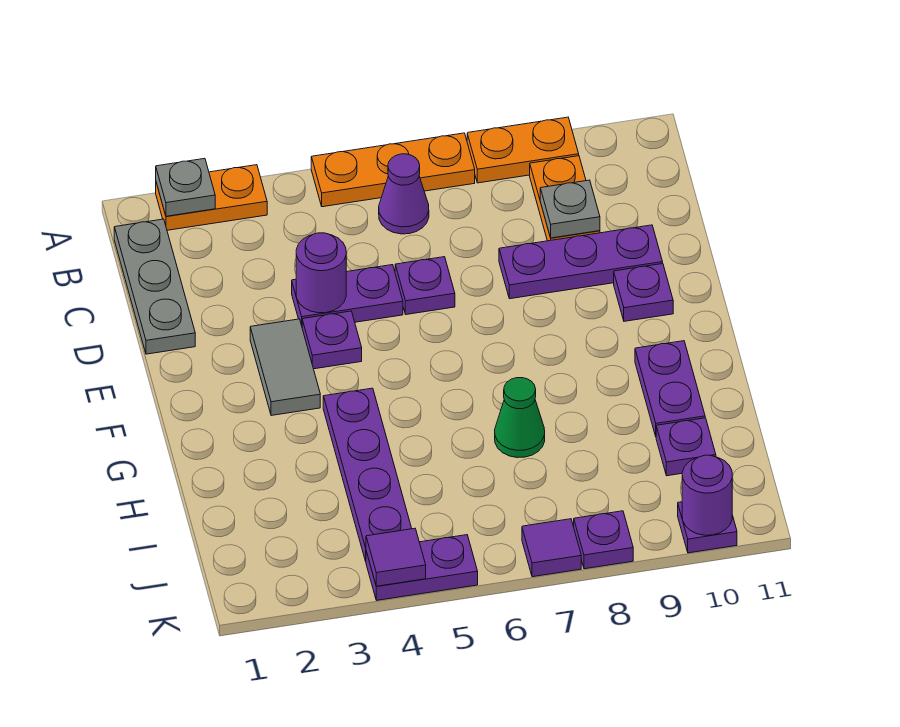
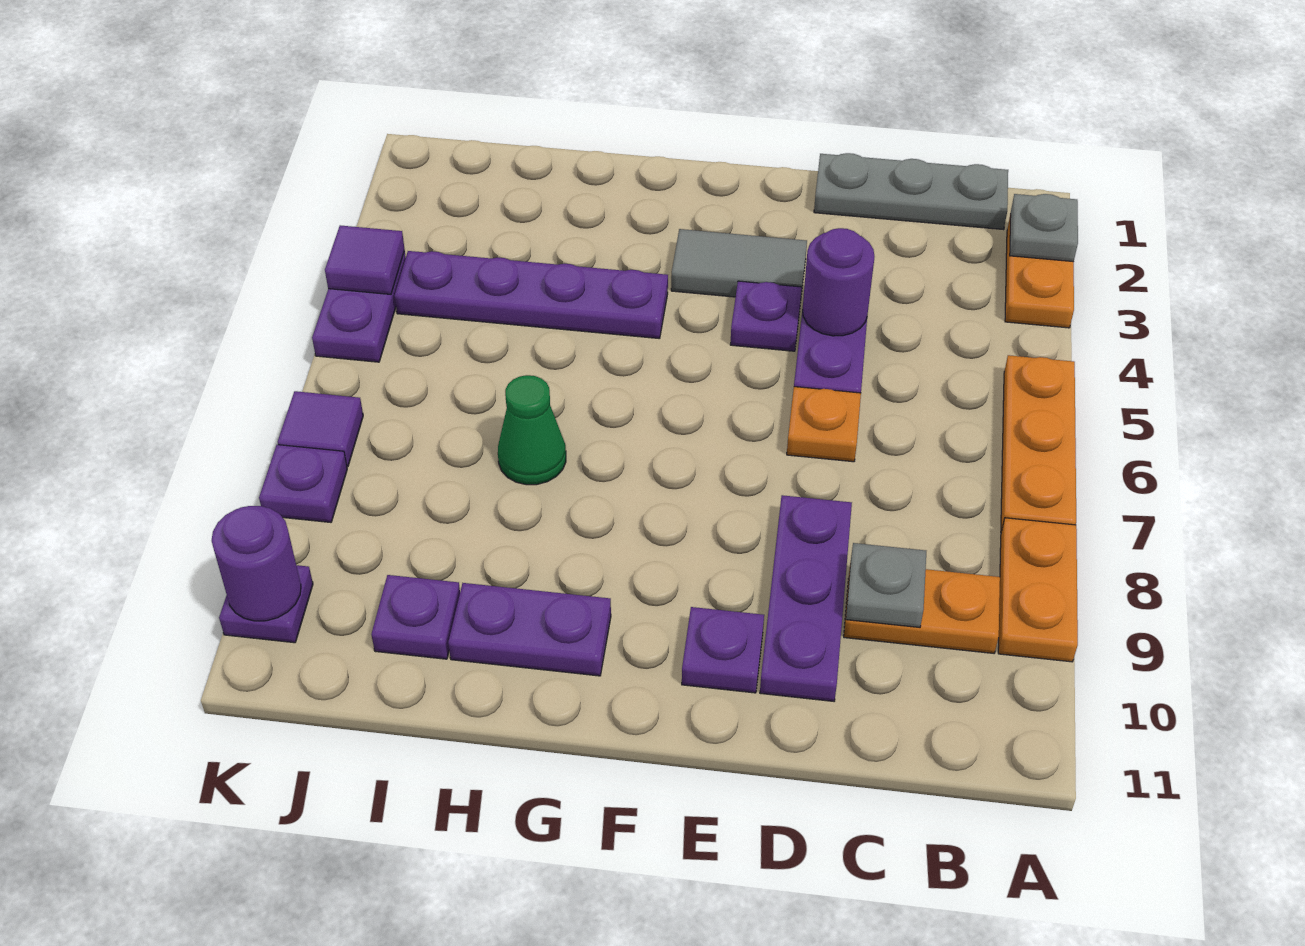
purple cone B6 level 1 -> none
purple plate D6 level 1 -> orange plate D6 level 1

